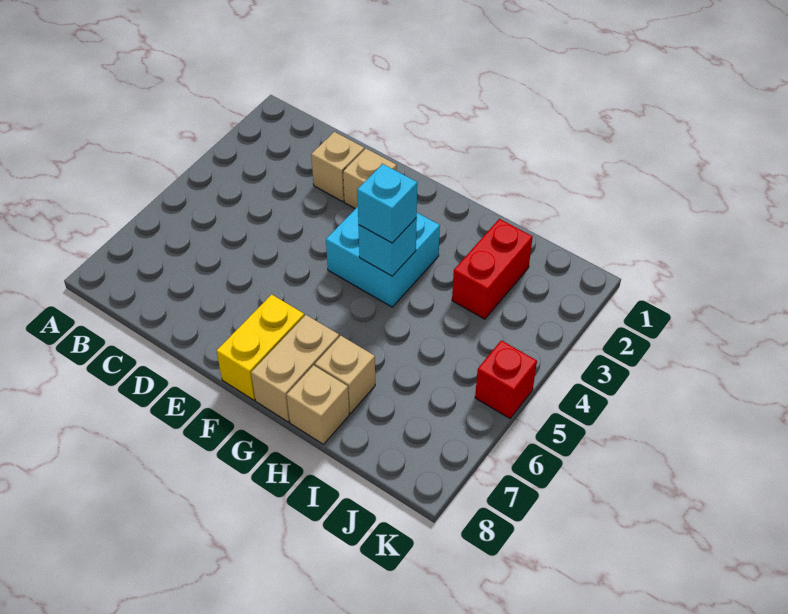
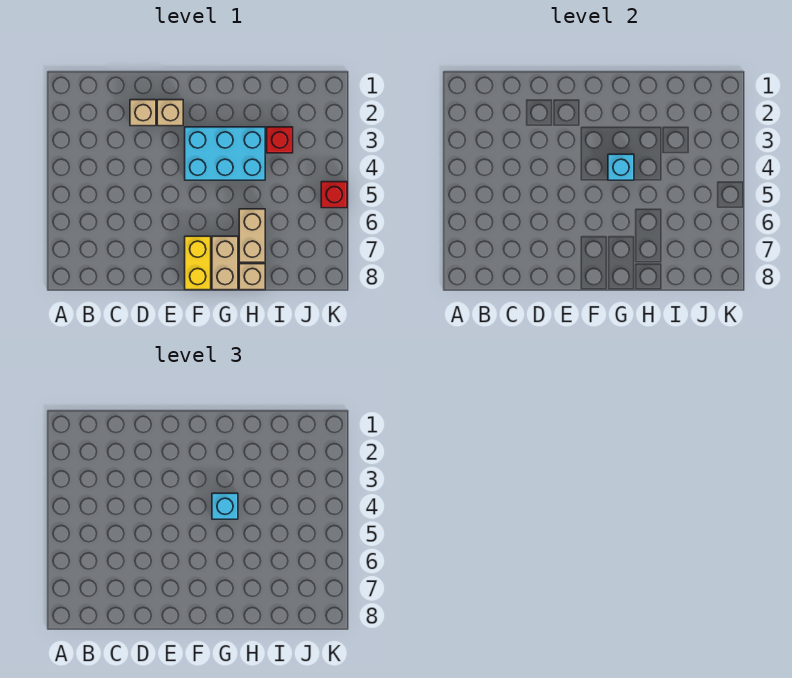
cyan brick F3:G4 level 1 -> cyan brick F3:H4 level 1
tan brick H7 level 1 -> tan brick H6:H7 level 1
red brick I2:I3 level 1 -> red brick I3 level 1

